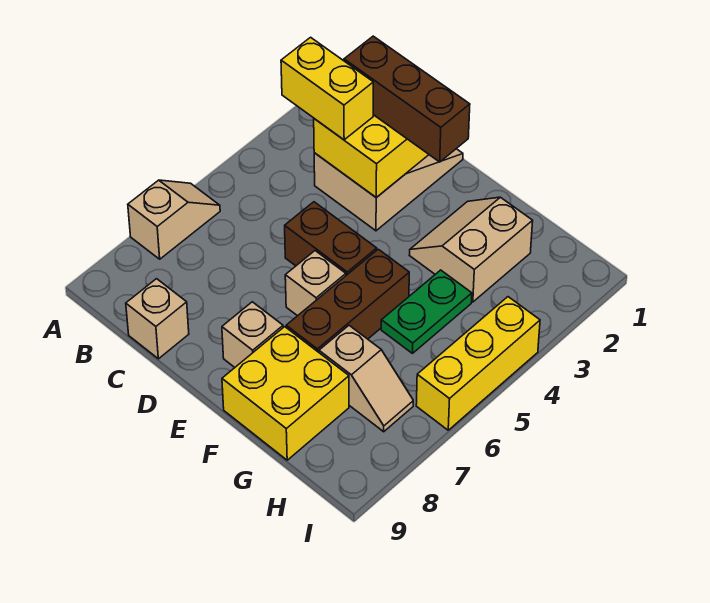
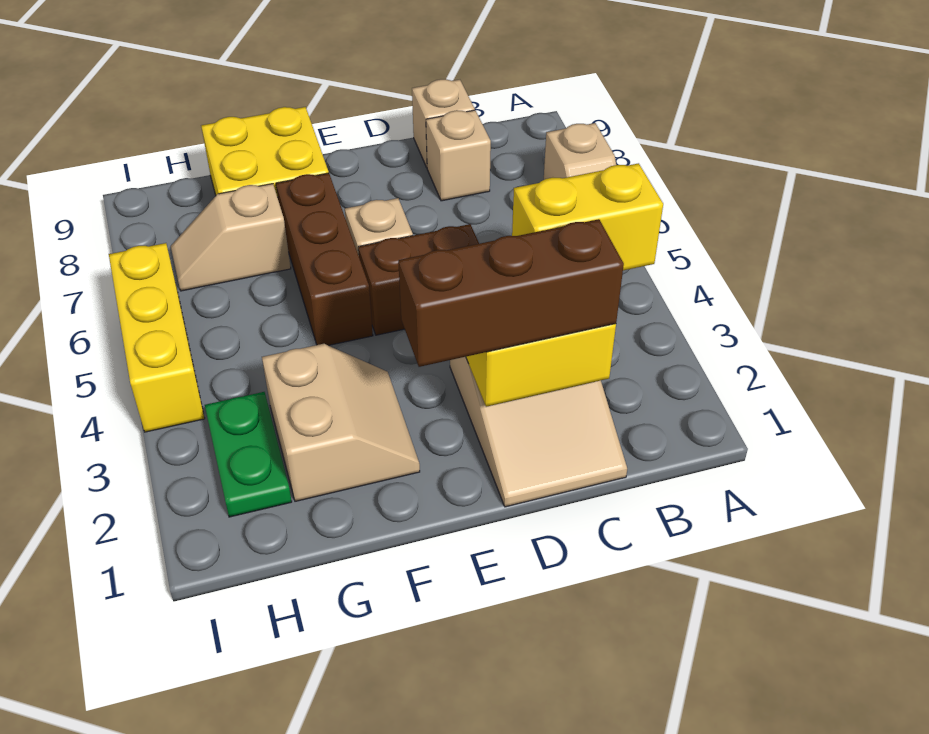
tan brick E8 level 1 -> tan brick C8 level 1
green plate G4:G5 level 1 -> green plate H2:H3 level 1

